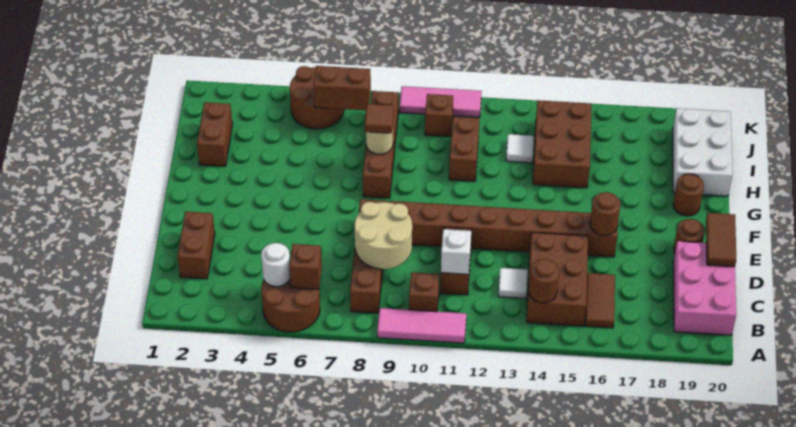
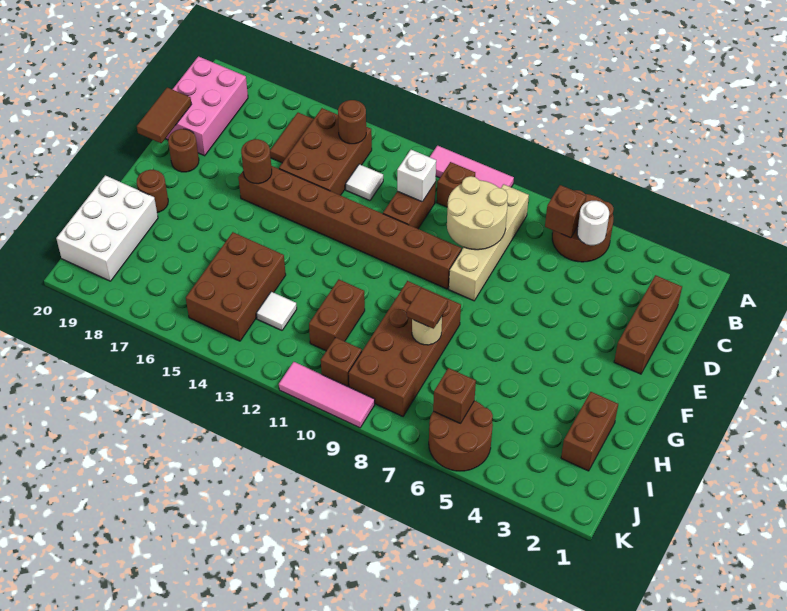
brown brick B8:E8 level 1 -> tan brick B8:E8 level 1
brown brick C2:D2 level 1 -> brown brick C2:E2 level 1
brown brick G8:J8 level 1 -> brown brick G8:J9 level 1
brown brick J6:J7 level 2 -> brown brick J6 level 2

